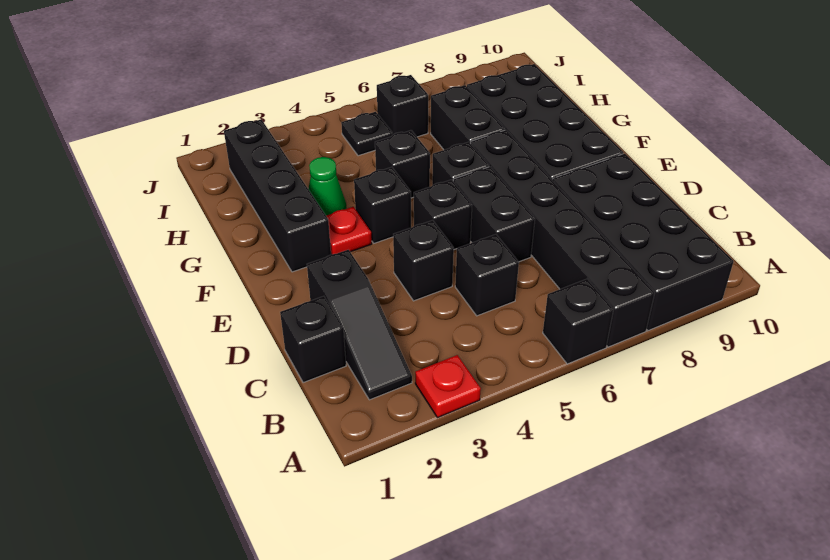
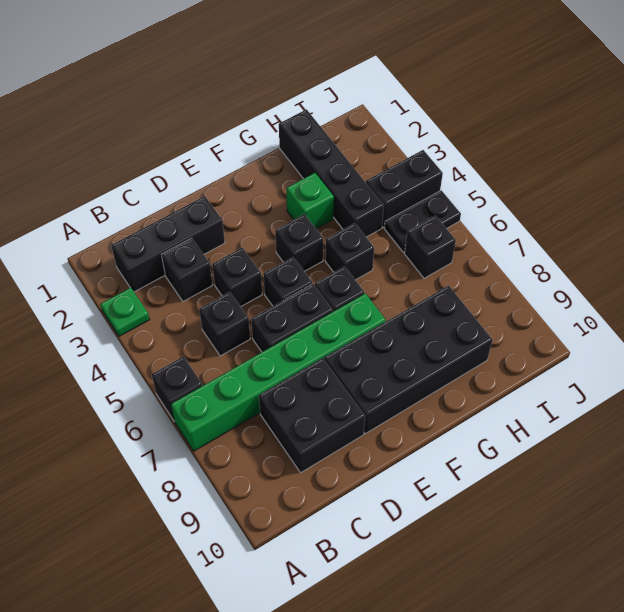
red plate A3 level 1 -> green plate A3 level 1
black brick A7:F7 level 1 -> green brick A7:F7 level 1
black brick A8:D9 level 1 -> black brick C8:D9 level 1
black slope B2:D2 level 1 top D -> black brick B2:D2 level 1
black brick C1 level 1 -> black brick C3 level 1
black brick F2:I2 level 1 -> black brick H1:H4 level 1
red plate F3 level 1 -> none
green cone G3 level 1 -> green brick G3 level 1
black brick G7:H7 level 1 -> black brick I4:J4 level 1
black plate I5 level 1 -> black plate I5:J5 level 1

